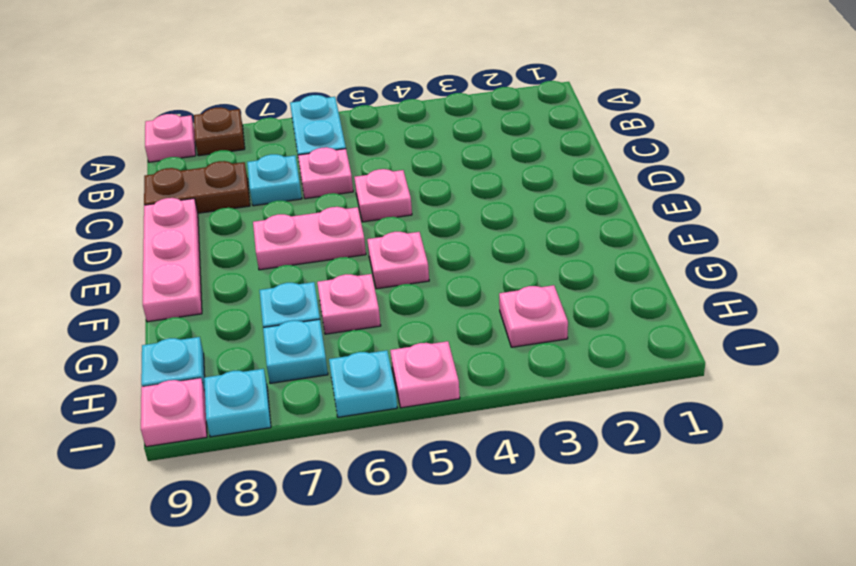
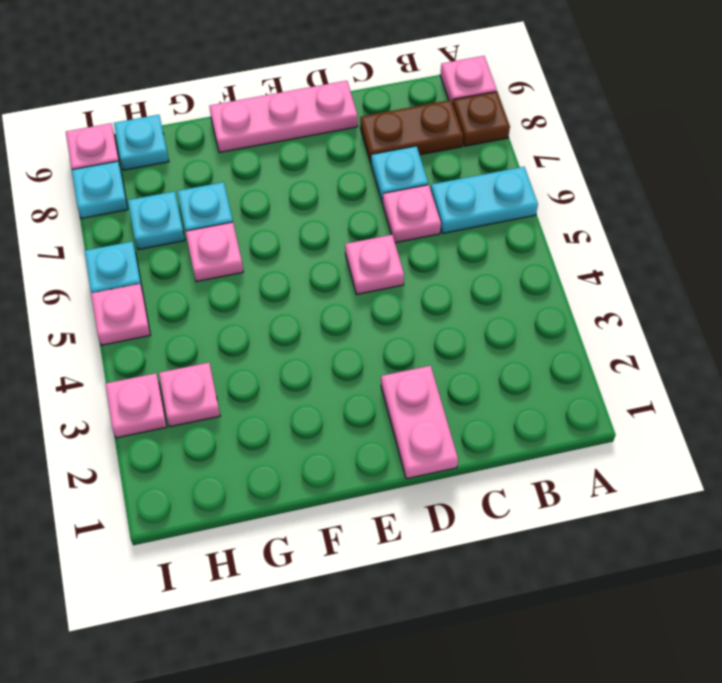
brown plate C8:C9 level 1 -> brown plate B8:C8 level 1
pink plate E6:E7 level 1 -> pink plate D1:D2 level 1
pink plate F5 level 1 -> pink plate I3 level 1

